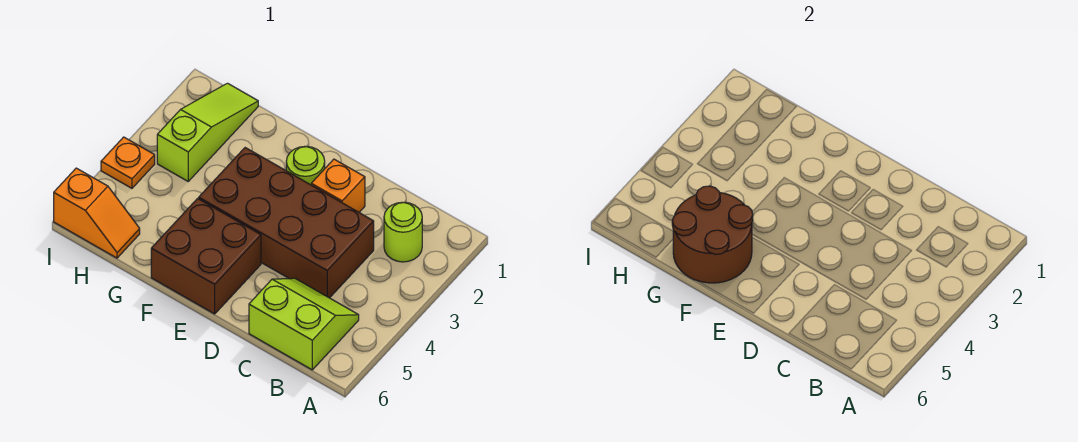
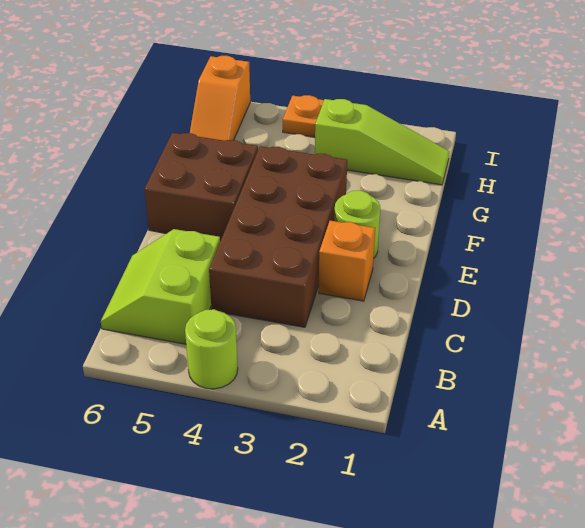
lime round brick B2 level 1 -> lime round brick A4 level 1
lime slope B5:C6 level 1 top 6 -> lime slope B5:C6 level 1 top 5
brown round brick F5:G6 level 2 -> none

